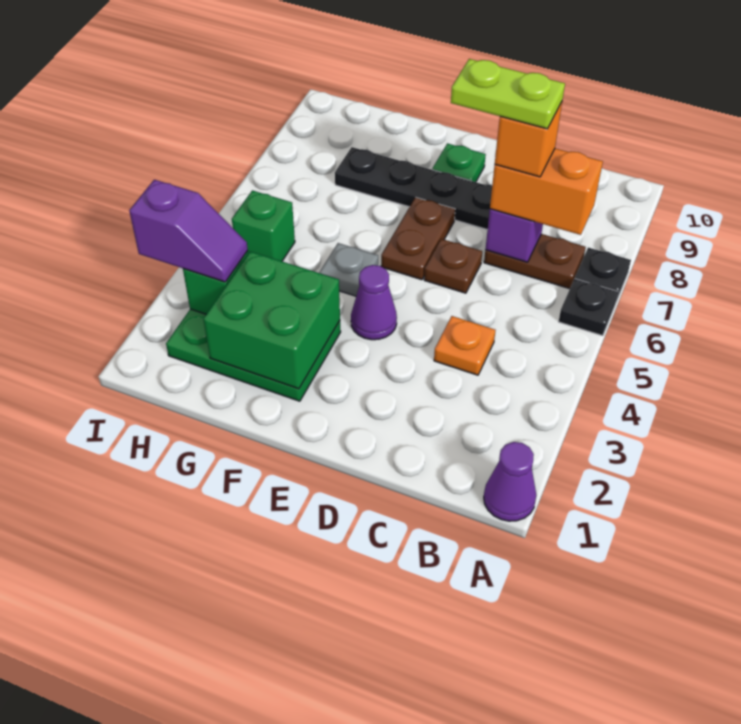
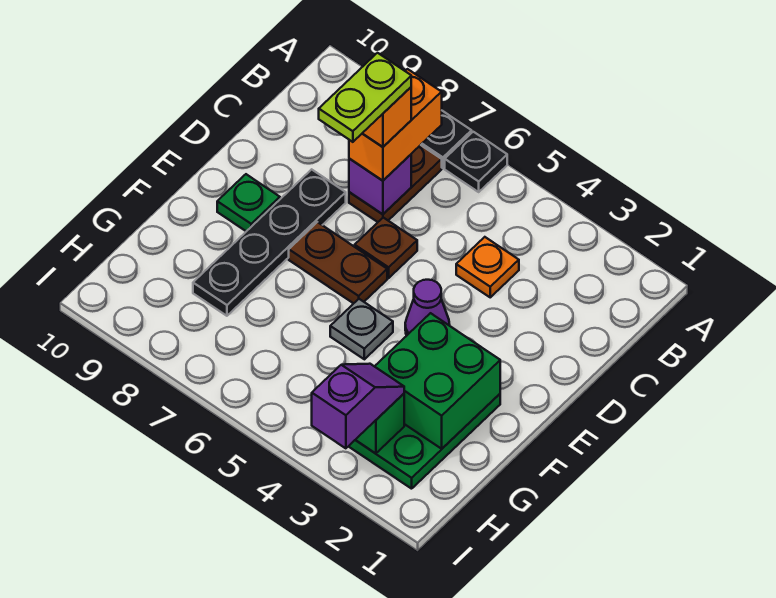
purple cone A1 level 1 -> none
green brick H5 level 1 -> none

